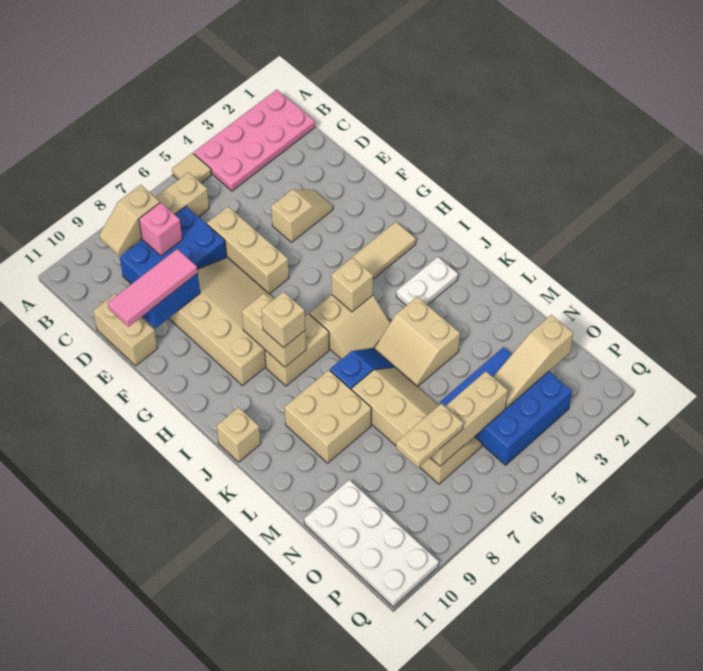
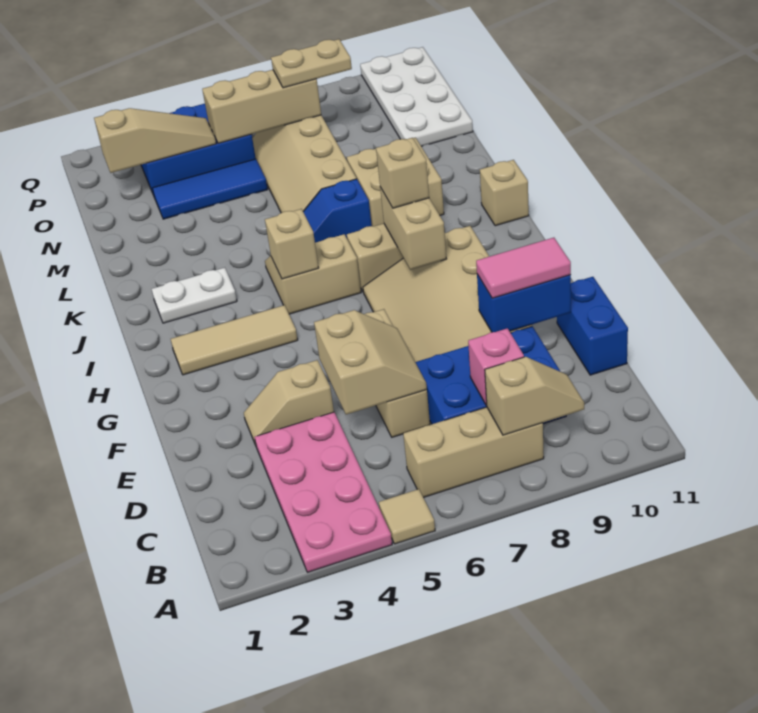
pink plate A1:B4 level 1 -> pink plate A3:D4 level 1
tan brick D11:E11 level 1 -> blue brick D11:E11 level 1
pink tile E9:E11 level 3 -> pink tile E9:E10 level 3
tan slope K4:L5 level 1 top 4 -> tan slope D5:E6 level 2 top 5

